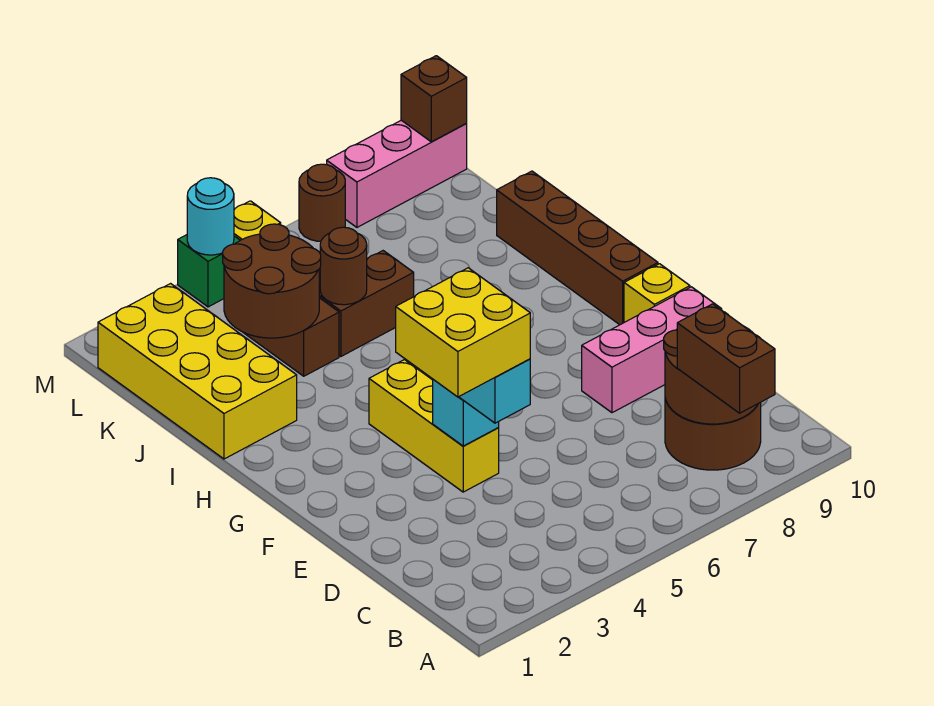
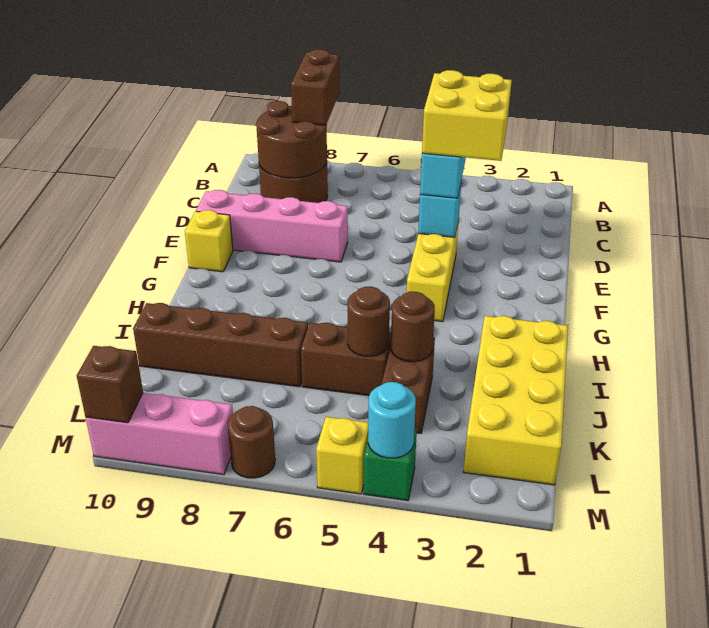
pink brick E8:E10 level 1 -> pink brick E7:E10 level 1
brown brick G10:J10 level 1 -> brown brick J7:J10 level 1
brown round brick J3:K4 level 2 -> brown round brick J4 level 2

